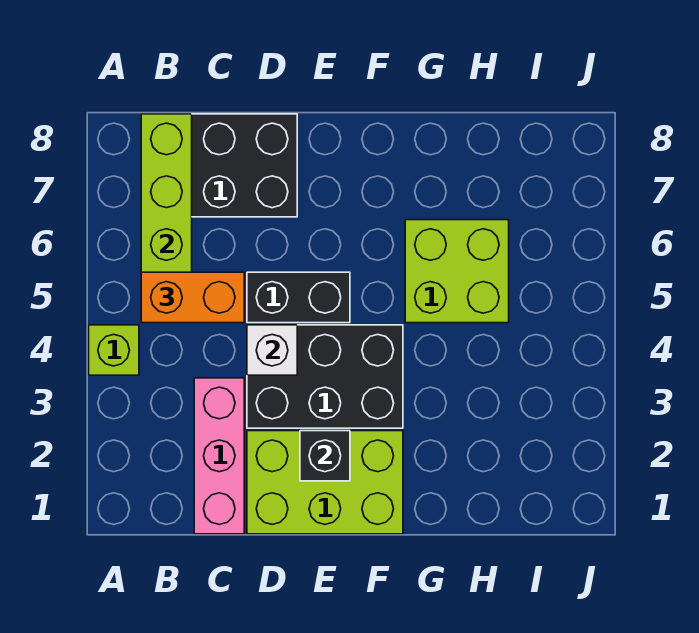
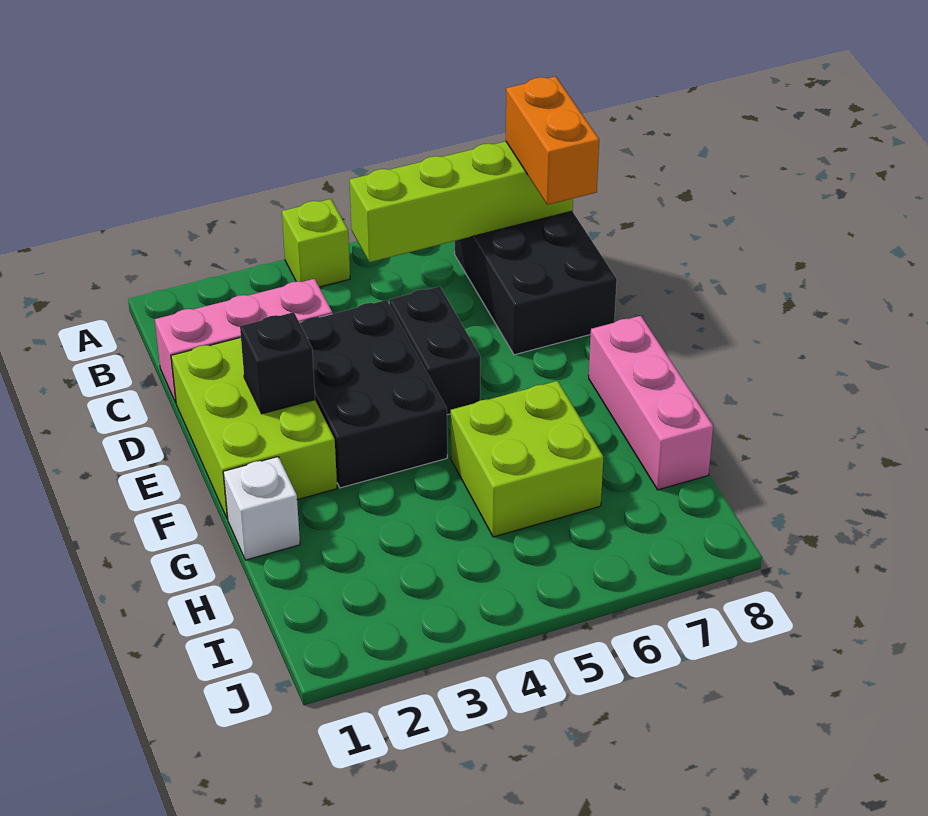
orange brick B5:C5 level 3 -> orange brick B8:C8 level 3
white brick D4 level 2 -> white brick G1 level 1
none -> pink brick F8:H8 level 1

